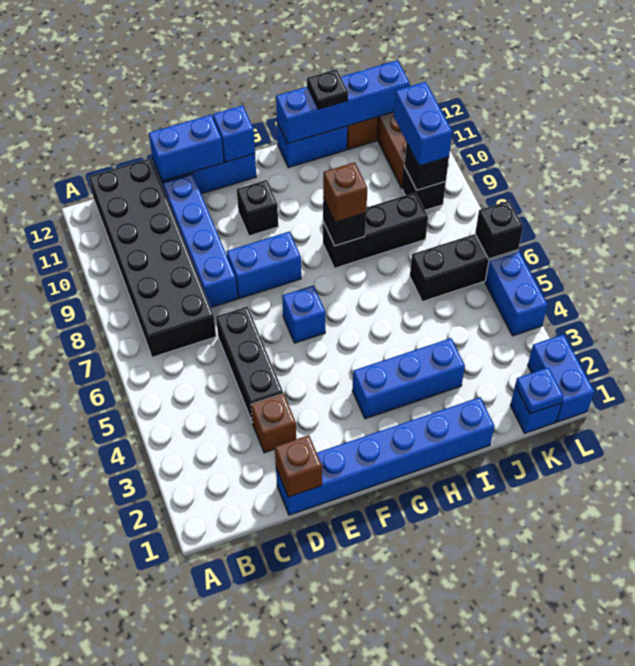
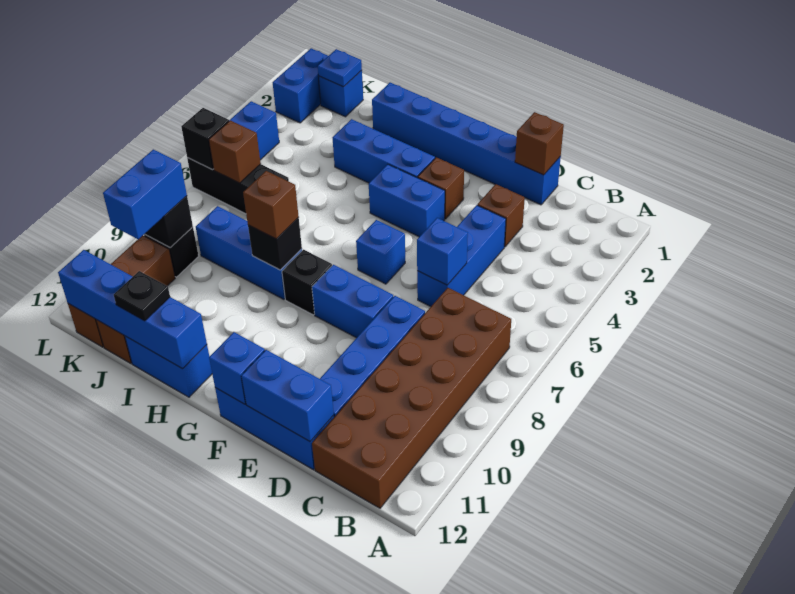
black brick B7:C12 level 1 -> brown brick B7:C12 level 1
black brick D4:D6 level 1 -> blue brick D4:D6 level 1
none -> blue brick D6 level 2
none -> brown brick F3 level 1
none -> blue brick F4:G4 level 1
black brick F10 level 1 -> black brick G8 level 1
black brick H8:J8 level 1 -> blue brick H8:J8 level 1
none -> brown brick K6 level 2

